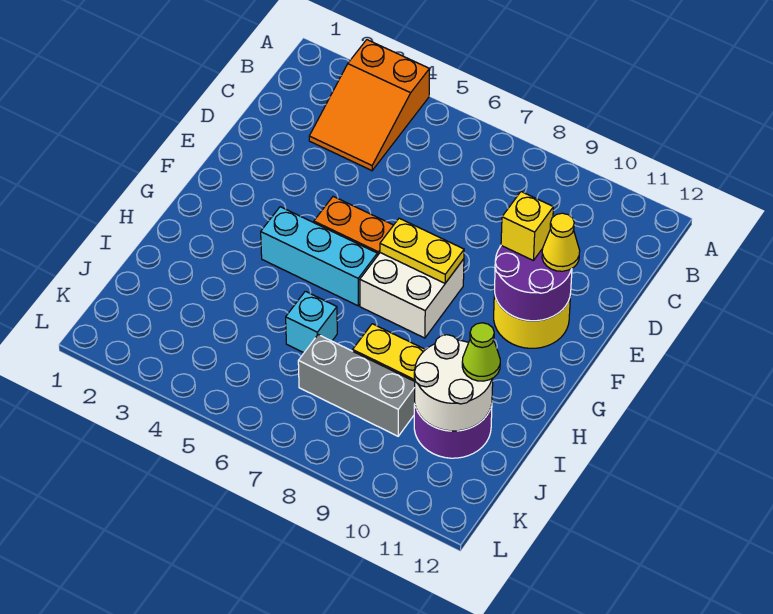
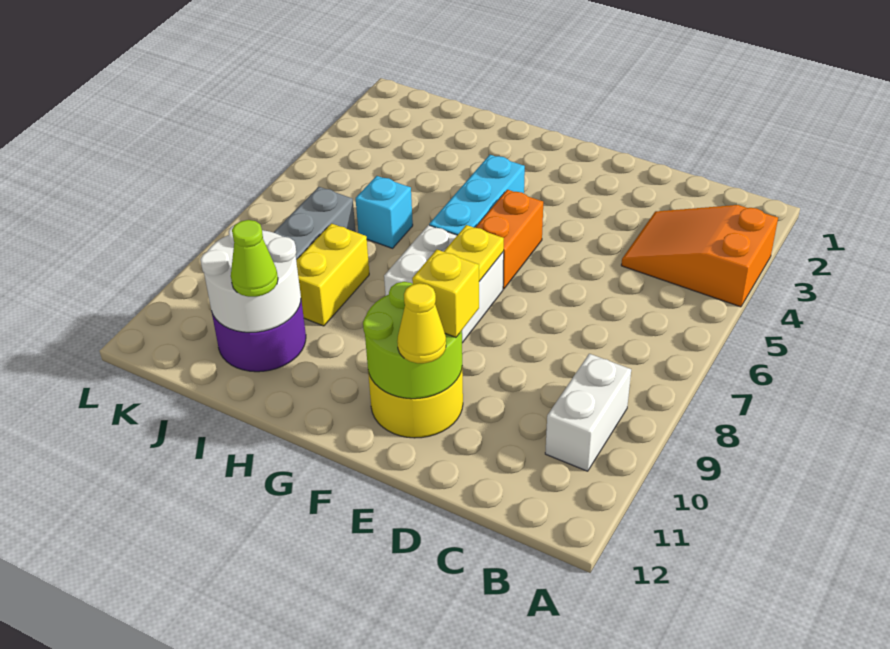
none -> white brick B9:B10 level 1
purple round brick E10:F11 level 2 -> lime round brick E10:F11 level 2

